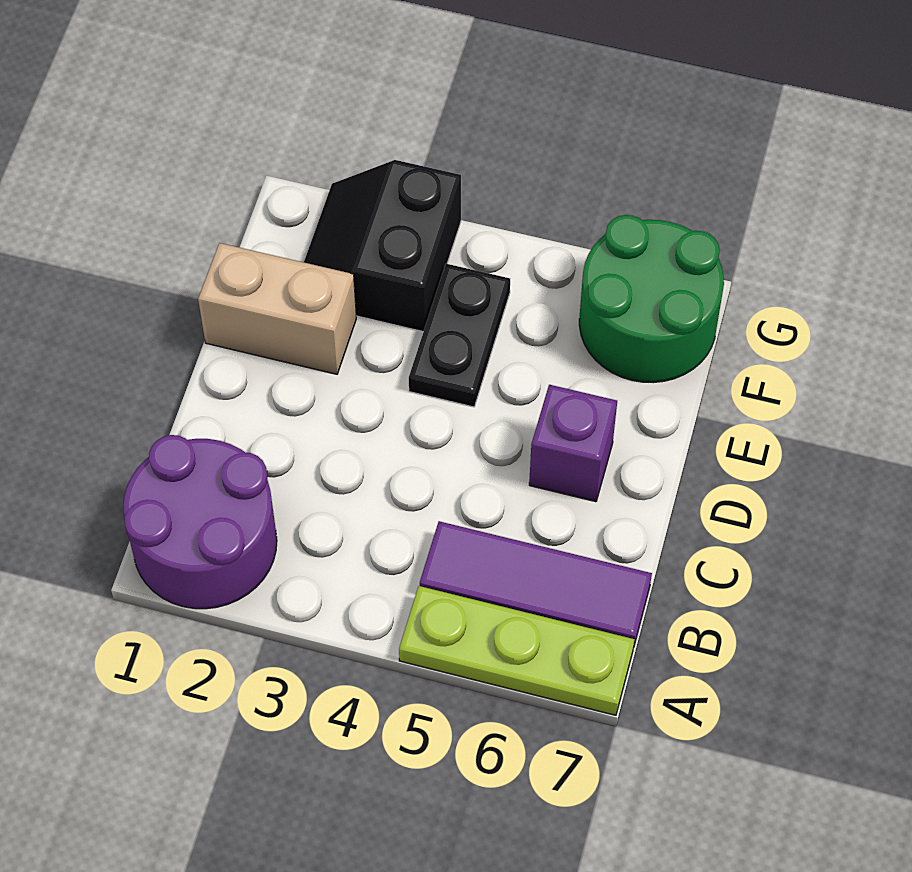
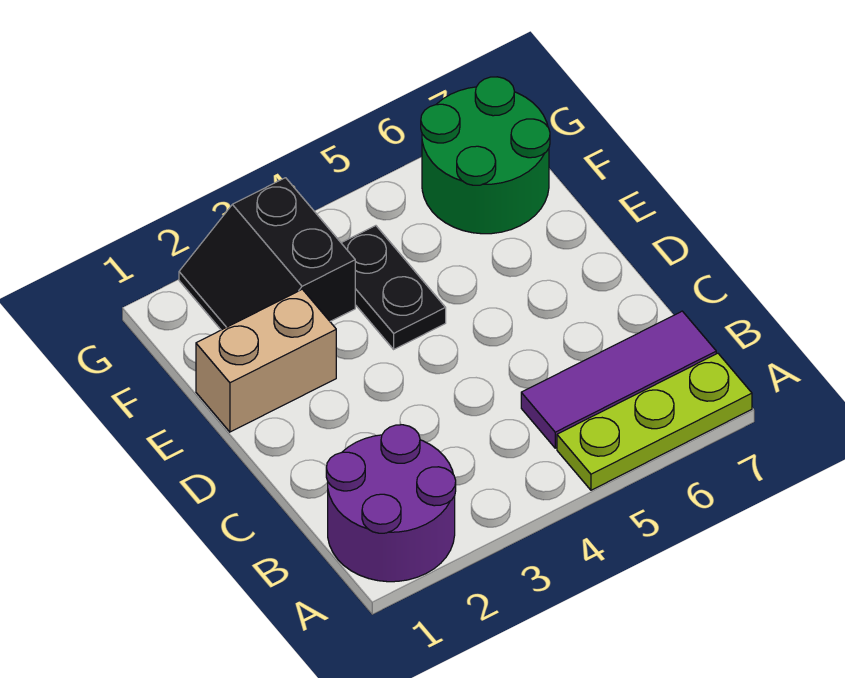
purple brick D6 level 1 -> none

